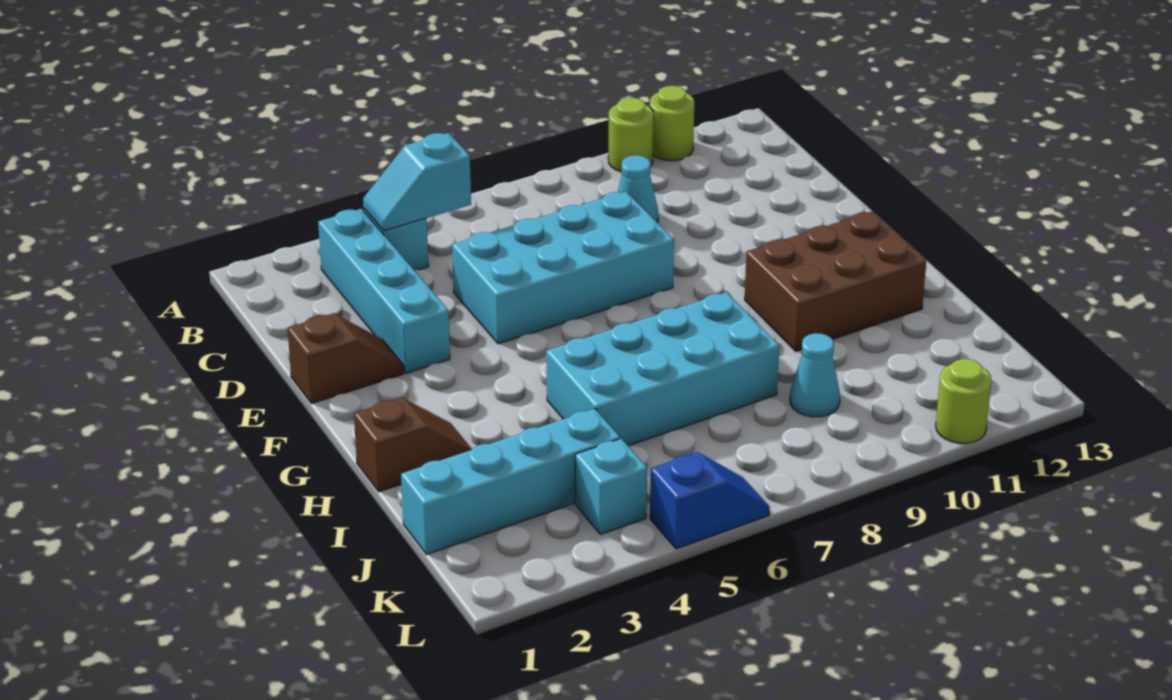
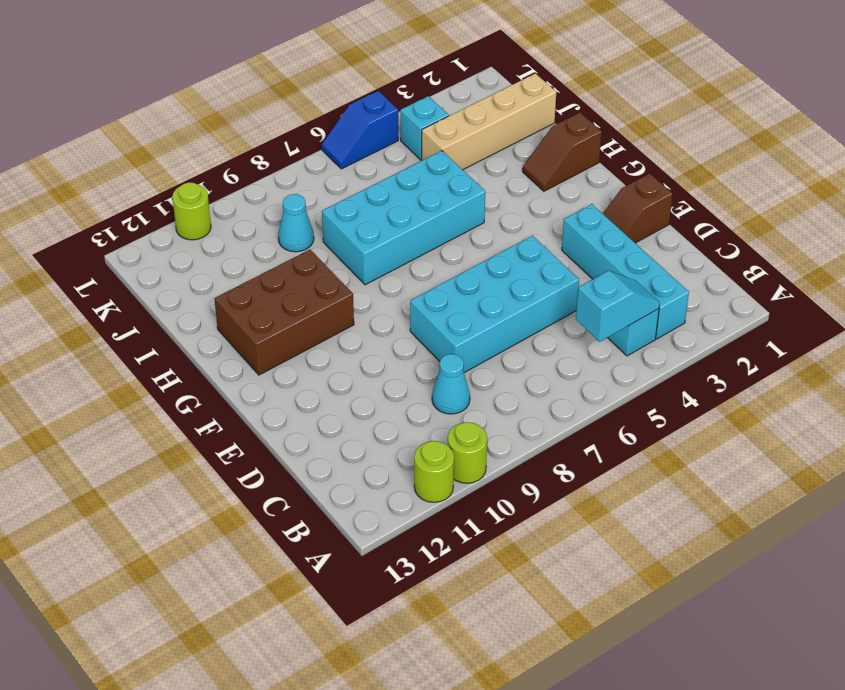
cyan brick J1:J4 level 1 -> tan brick J1:J4 level 1

